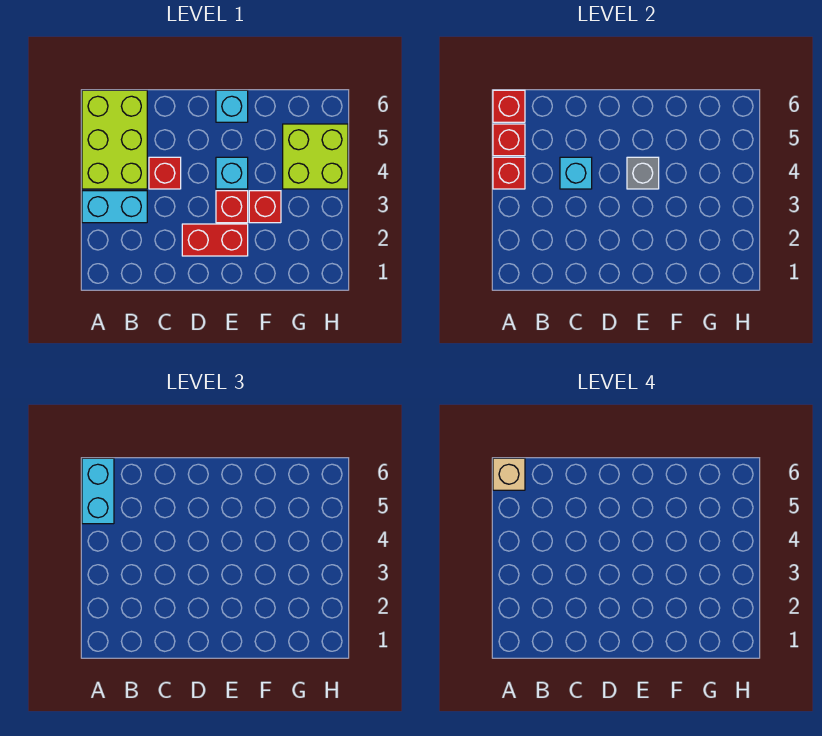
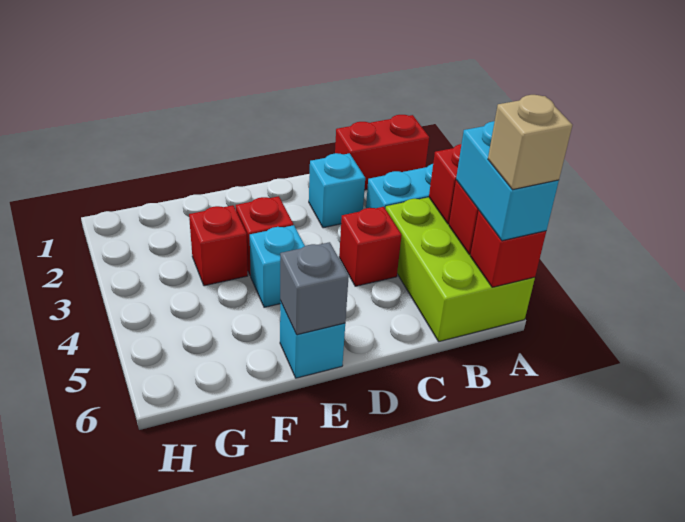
cyan brick C4 level 2 -> cyan brick C2 level 1
red brick D2:E2 level 1 -> red brick A1:B1 level 1
grey brick E4 level 2 -> grey brick E6 level 2
lime brick G4:H5 level 1 -> none

